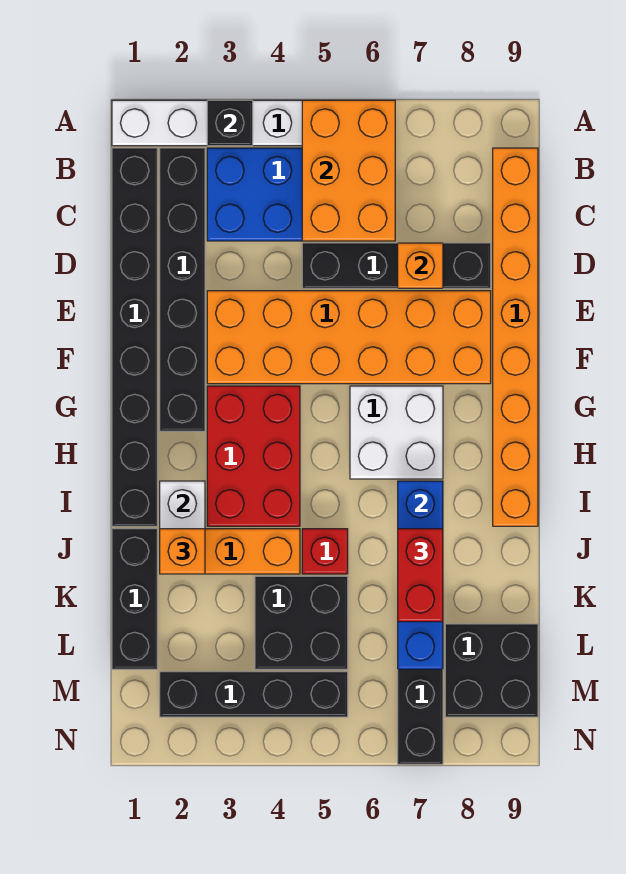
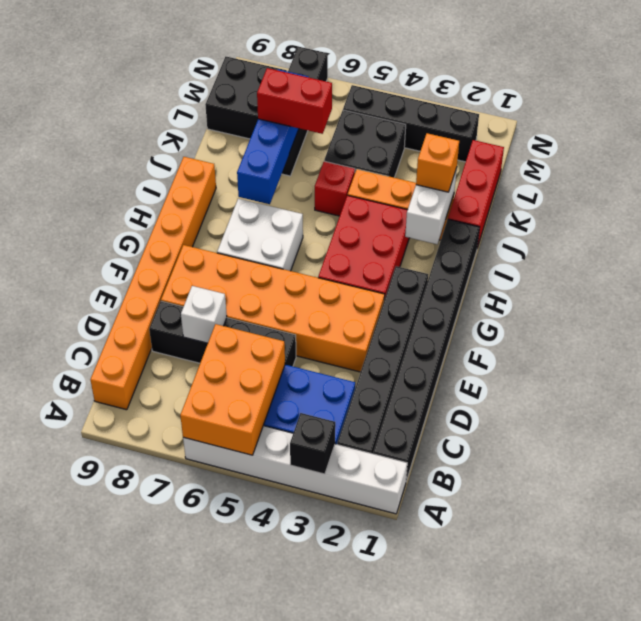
orange brick D7 level 2 -> white brick D7 level 2
black brick J1:L1 level 1 -> red brick J1:L1 level 1
red brick J7:K7 level 3 -> red brick K6:K7 level 3

